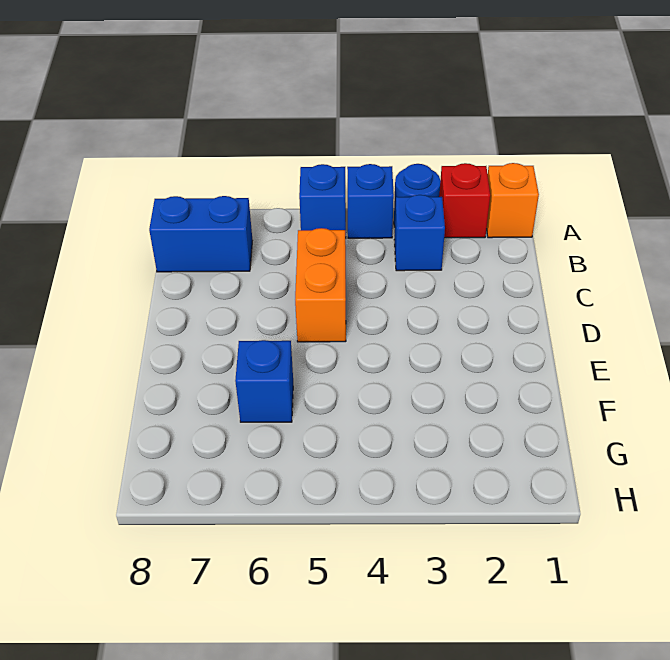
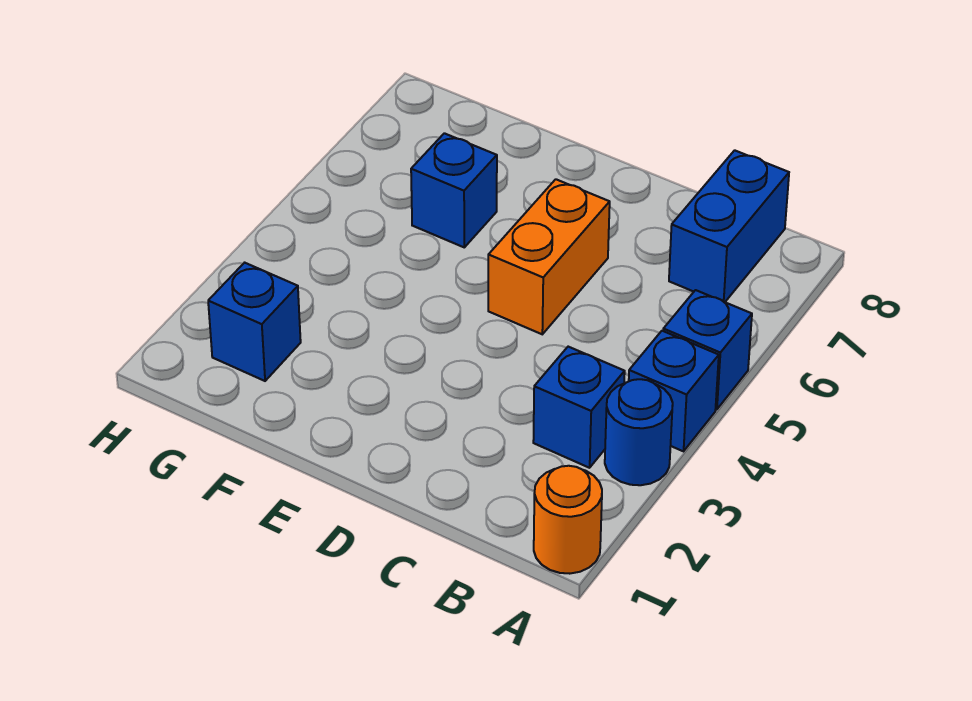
orange brick A1 level 1 -> orange round brick A1 level 1
red brick A2 level 1 -> none
orange brick C5:D5 level 1 -> orange brick D5:D6 level 1
none -> blue brick G2 level 1

